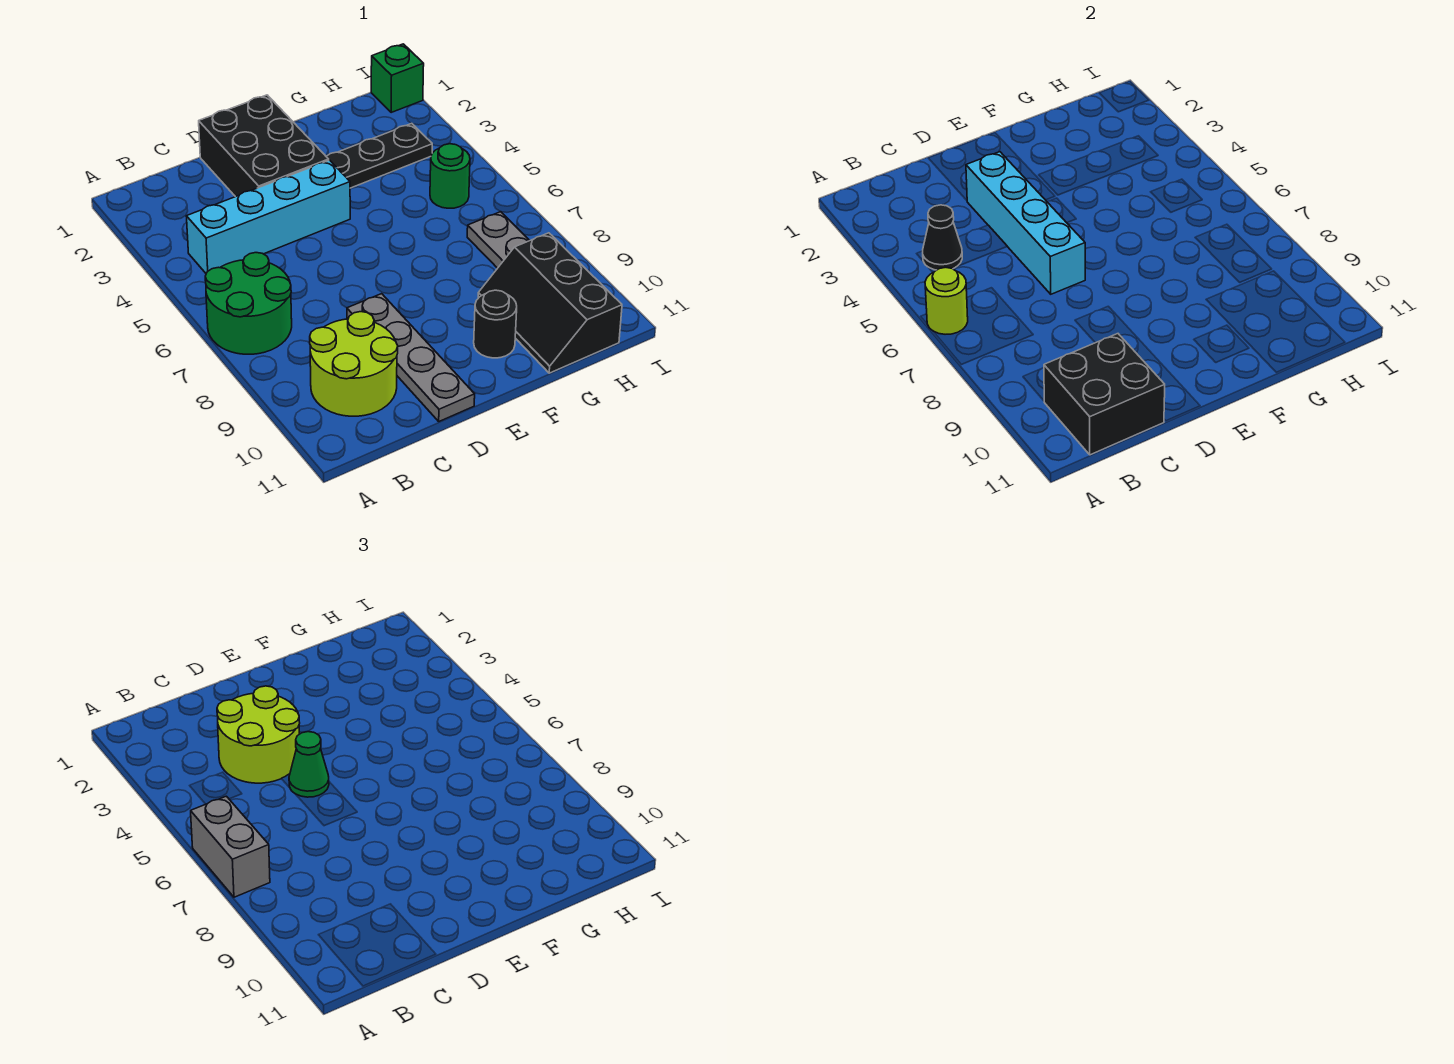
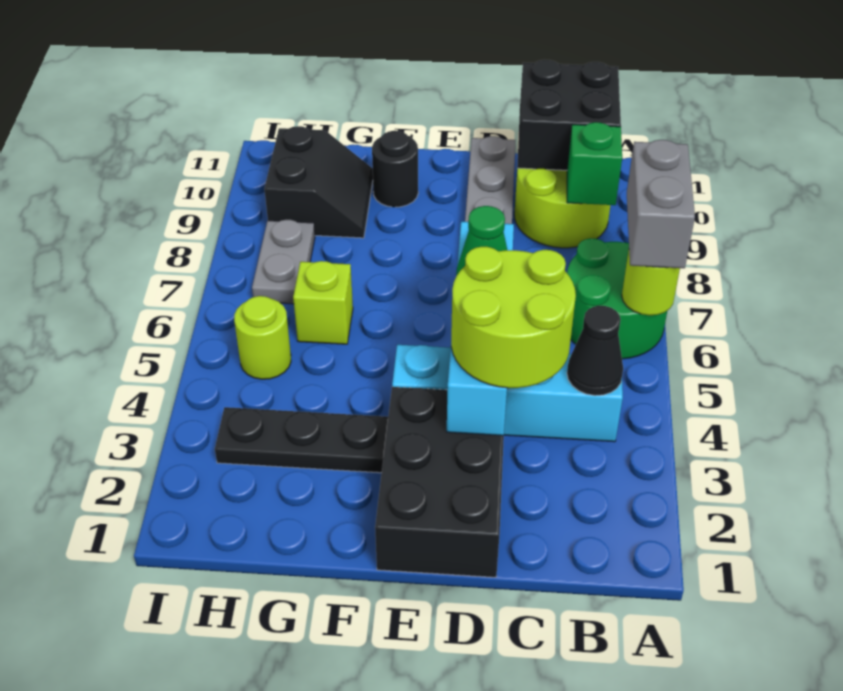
none -> lime brick G6 level 1
black slope G9:H11 level 1 top H -> black slope G9:H10 level 1 top H
green round brick H5 level 1 -> lime round brick H5 level 1
green brick I1 level 1 -> green brick B9 level 2

